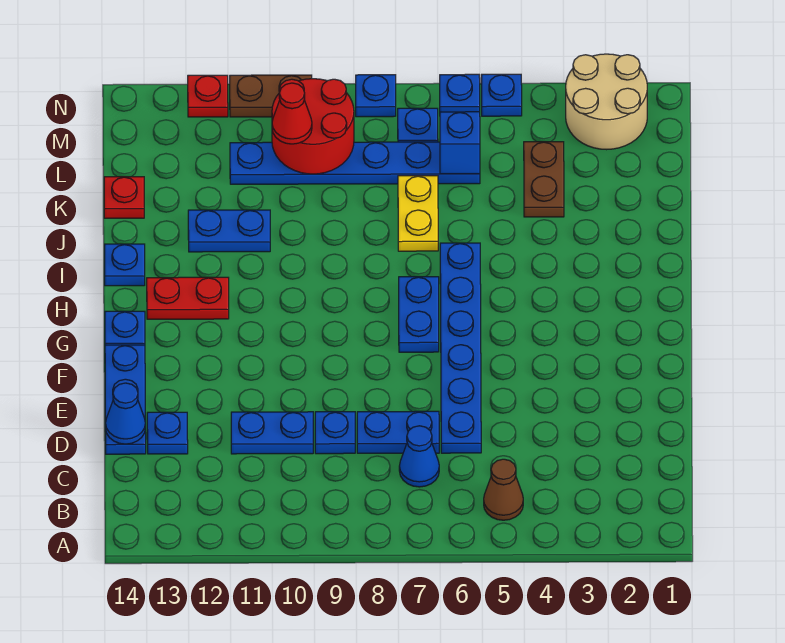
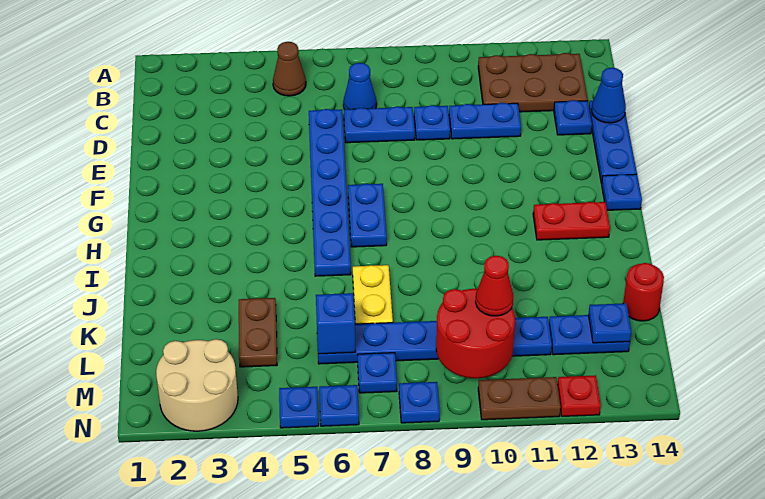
none -> brown plate B11:C13 level 1
blue plate I14 level 1 -> blue plate L13 level 2
blue plate J11:J12 level 1 -> blue plate L12:L13 level 1
red plate K14 level 1 -> red round brick K14 level 1

